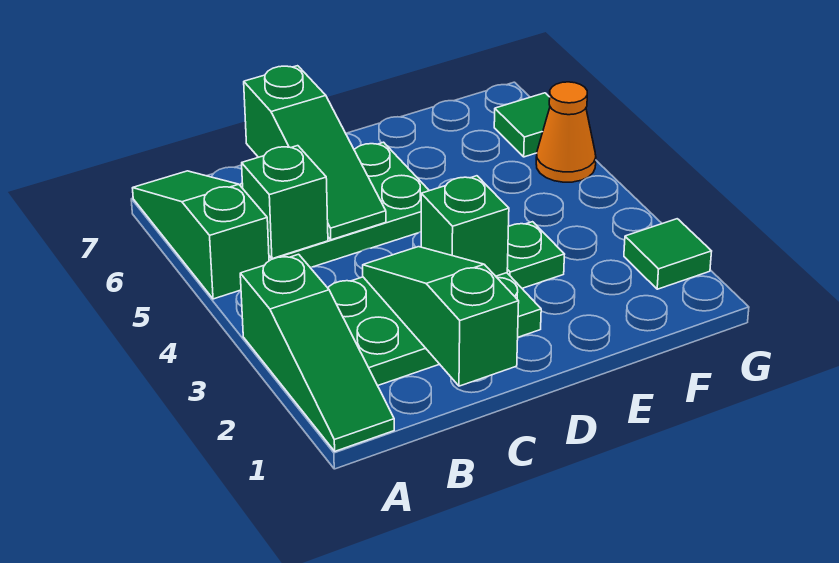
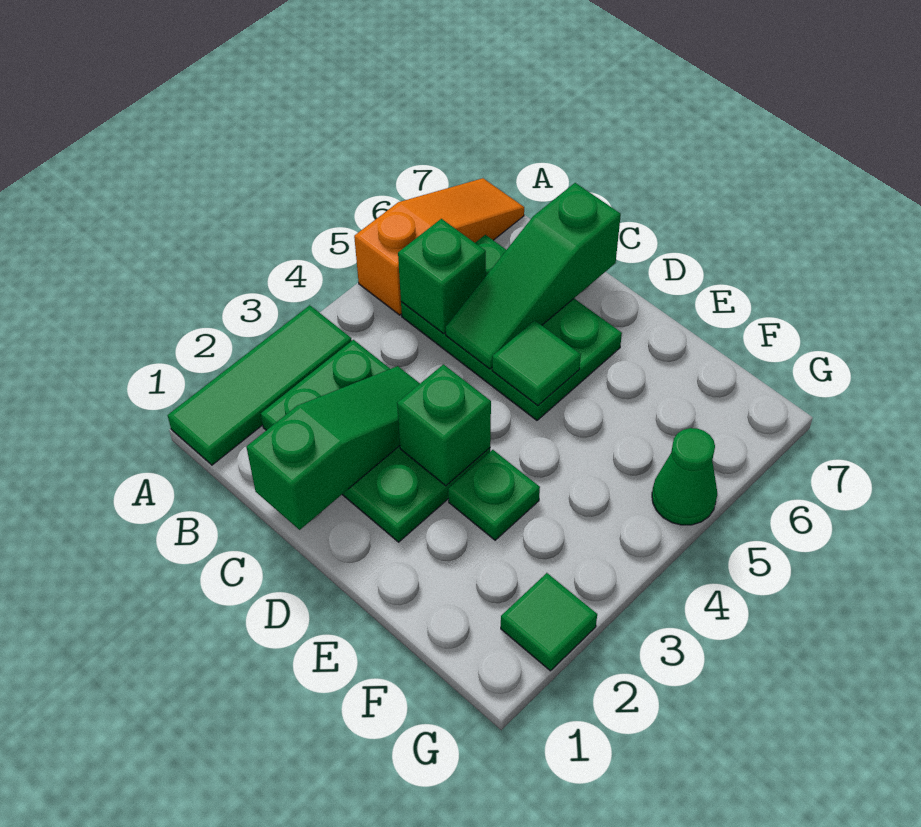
green slope A1:A3 level 1 top 3 -> green tile A1:A3 level 1
green slope A5:A7 level 1 top 5 -> orange slope A5:A7 level 1 top 5
orange cone G5 level 1 -> green cone G5 level 1
green tile G6 level 1 -> green tile D5 level 2

